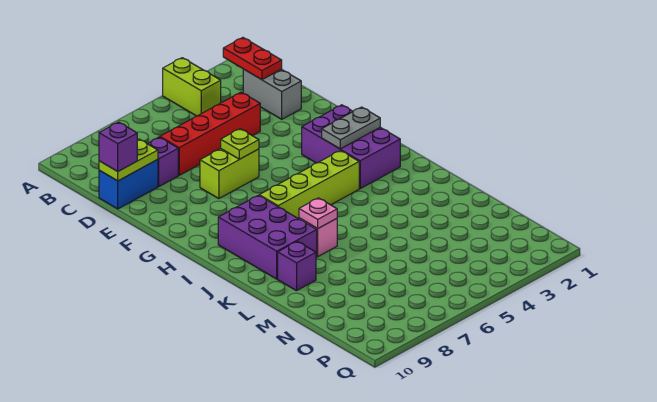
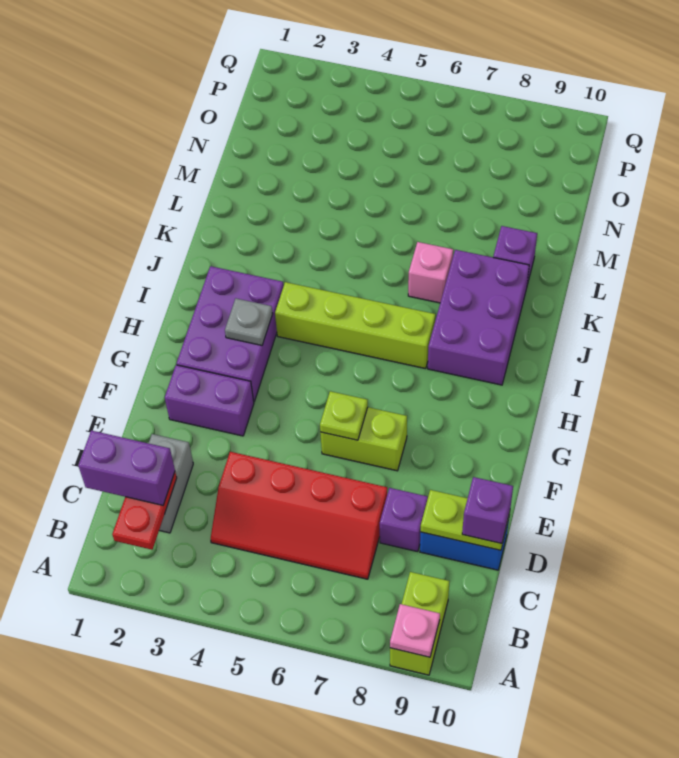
lime brick A4:B4 level 1 -> lime brick A9:B9 level 1
none -> purple brick C1:C2 level 3
none -> purple brick F2:F3 level 1
grey plate H2:H3 level 2 -> grey plate H3 level 2
pink plate K7 level 2 -> pink plate A9 level 2

